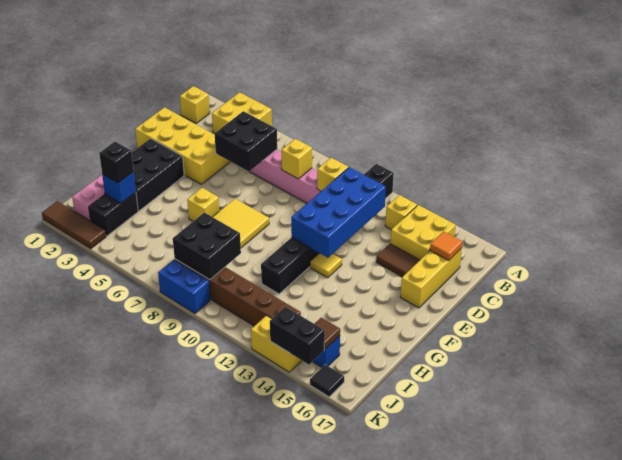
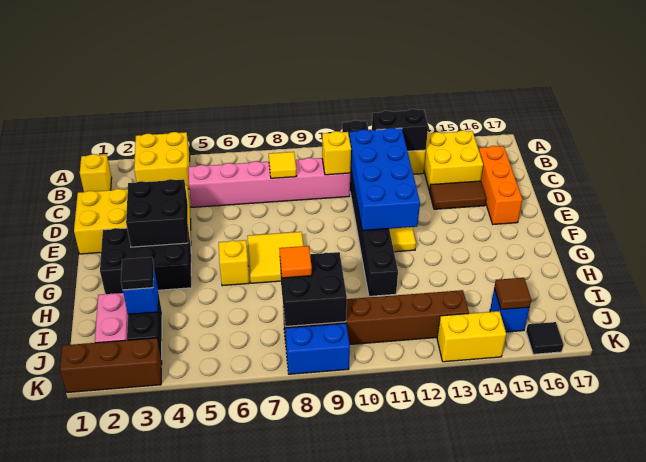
black brick C5:D6 level 2 -> black brick E3:F4 level 2
yellow brick C8 level 2 -> yellow tile C8 level 2
yellow brick C16:E16 level 1 -> orange brick C16:E16 level 1
orange tile C16 level 2 -> orange tile I8 level 3
black brick F2:H3 level 1 -> black brick F2:G4 level 1
black brick I3 level 3 -> black tile I3 level 3
brown tile K1:K3 level 1 -> brown brick K1:K3 level 1
black brick K14:K15 level 2 -> black brick B12:B13 level 2

